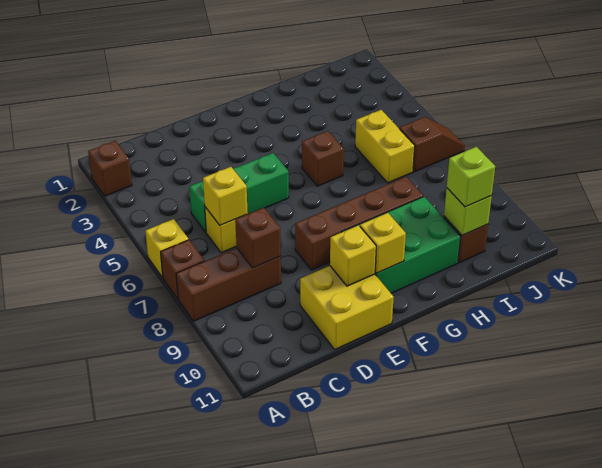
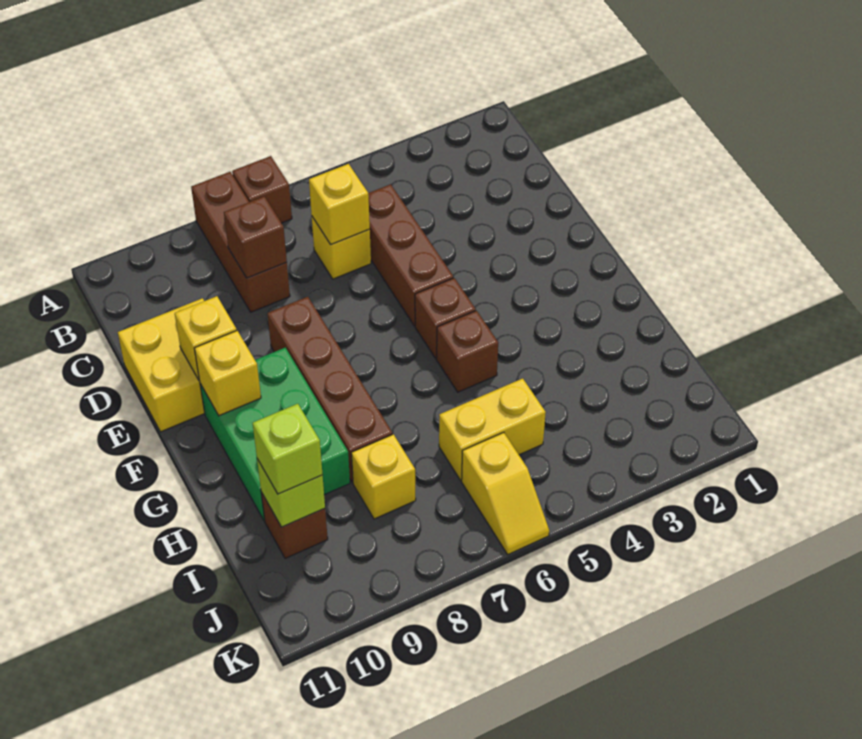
brown brick A2 level 1 -> brown brick F5 level 1
yellow brick A6 level 1 -> yellow brick I8 level 1
green brick C5:E5 level 1 -> brown brick C5:E5 level 1
brown slope J6:K6 level 1 top J -> yellow slope J6:K6 level 1 top J

